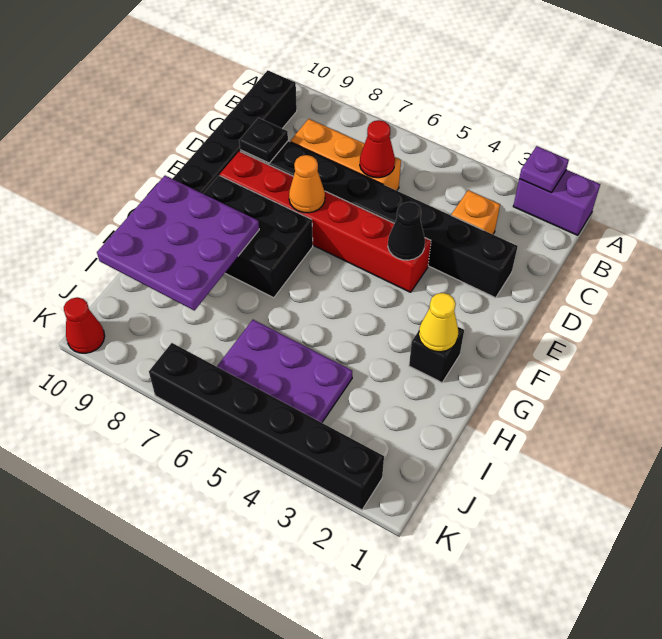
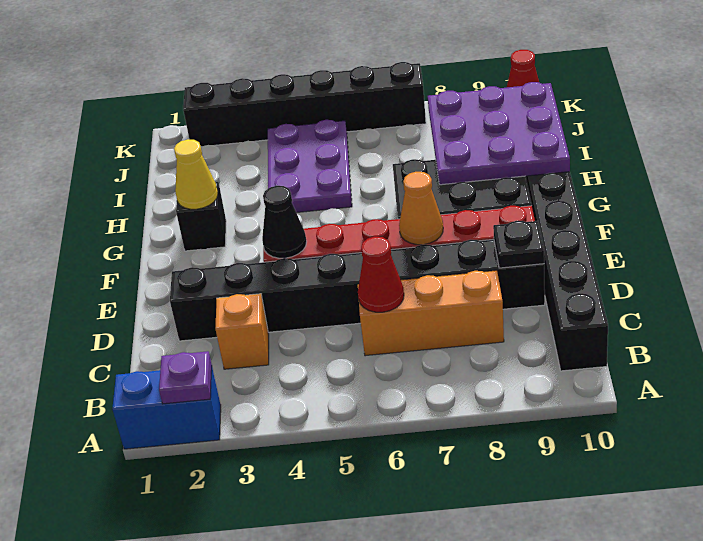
purple brick A1:A2 level 1 -> blue brick A1:A2 level 1
purple plate I4:J6 level 1 -> purple plate H4:J5 level 1

